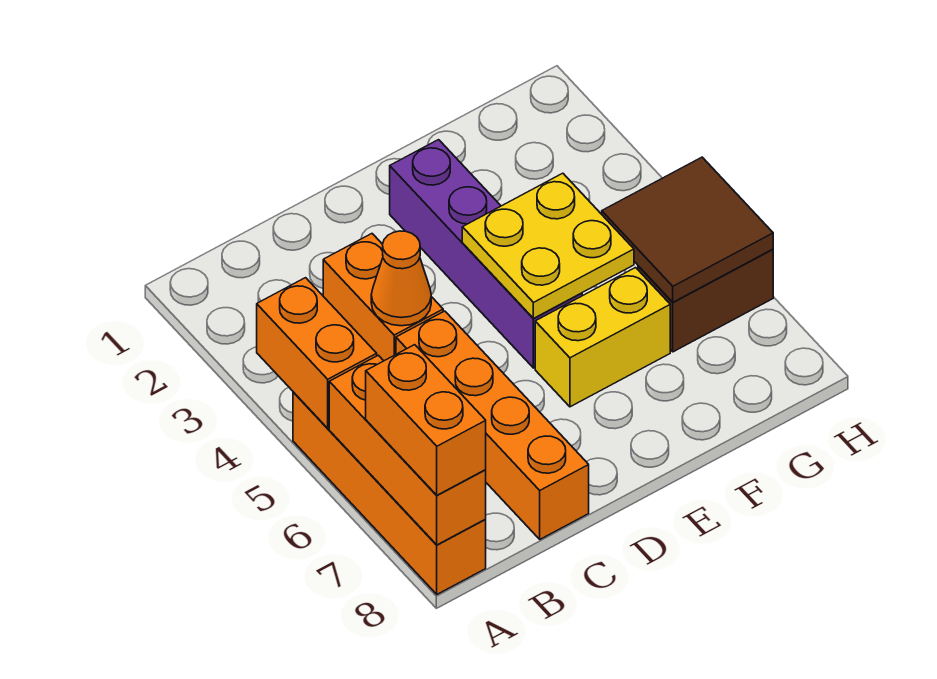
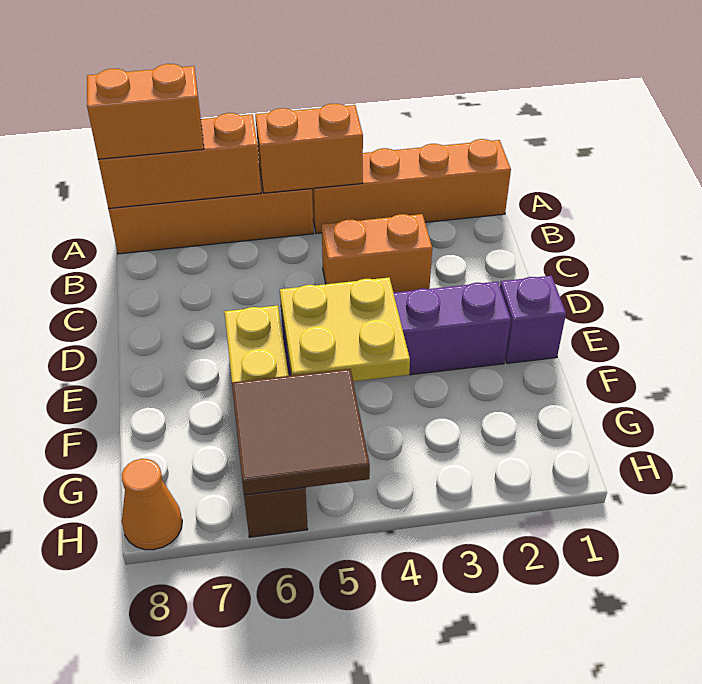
orange cone C4 level 2 -> orange cone H8 level 1
orange brick C5:C8 level 1 -> orange brick A1:A4 level 1
none -> purple brick E1 level 1

